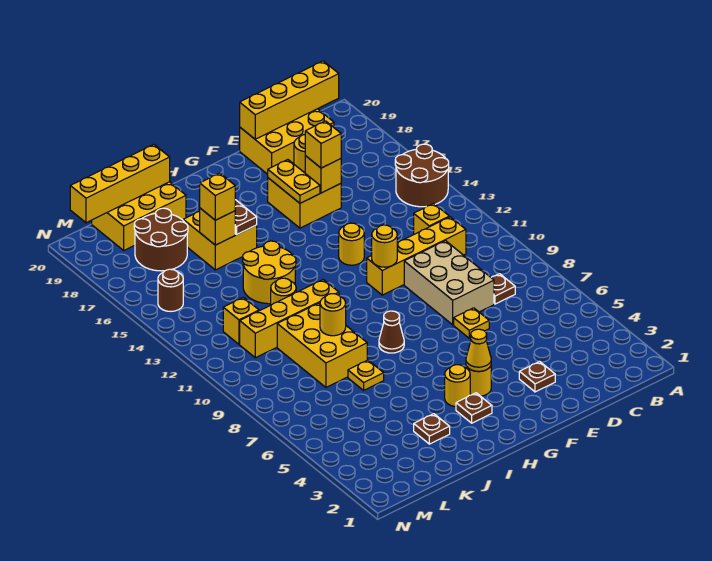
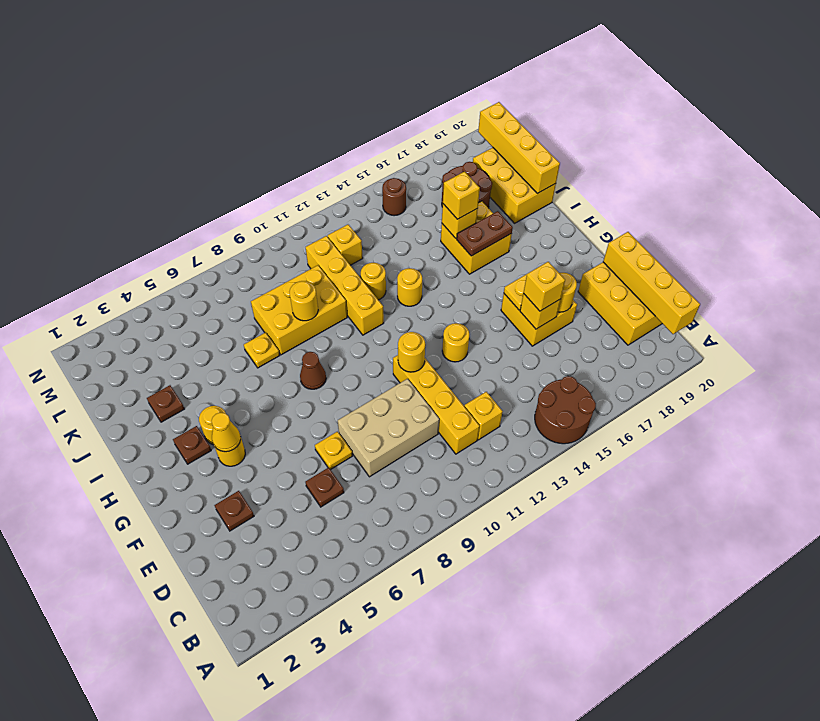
brown plate C8 level 1 -> brown plate D6 level 1
yellow round brick I13:J14 level 1 -> yellow round brick I13 level 1

